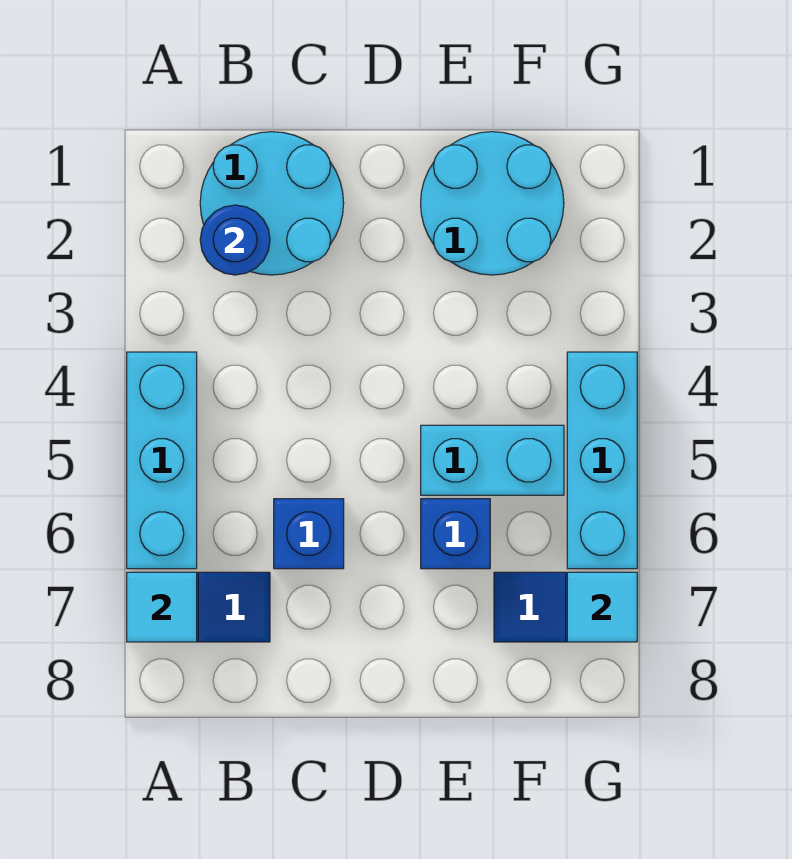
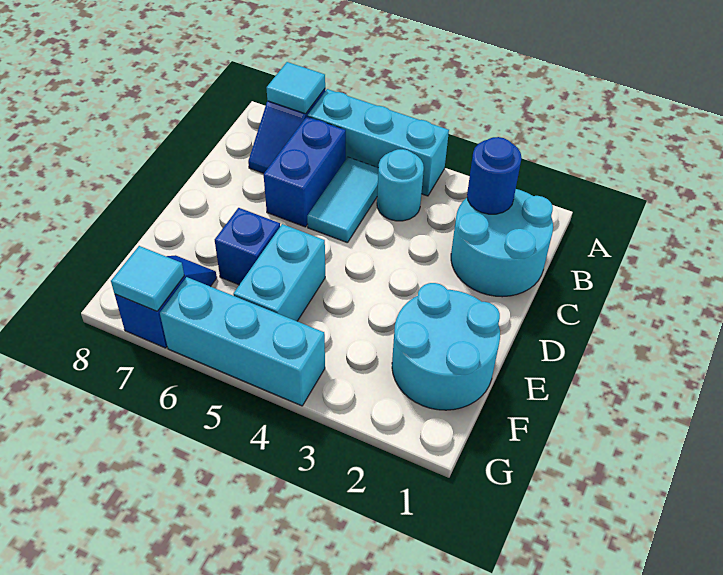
none -> cyan round brick B4 level 1
none -> cyan tile B5:C5 level 1
blue brick C6 level 1 -> blue brick B6:C6 level 1

